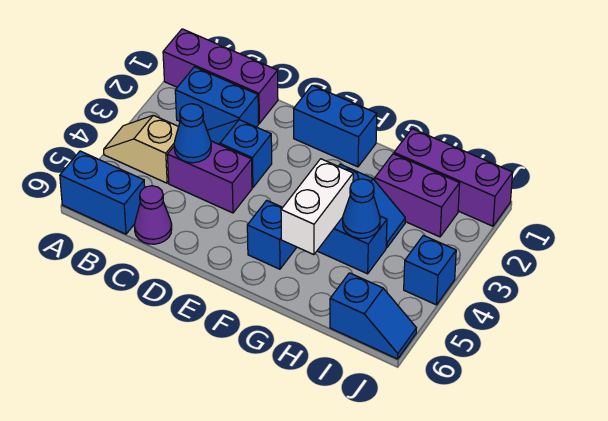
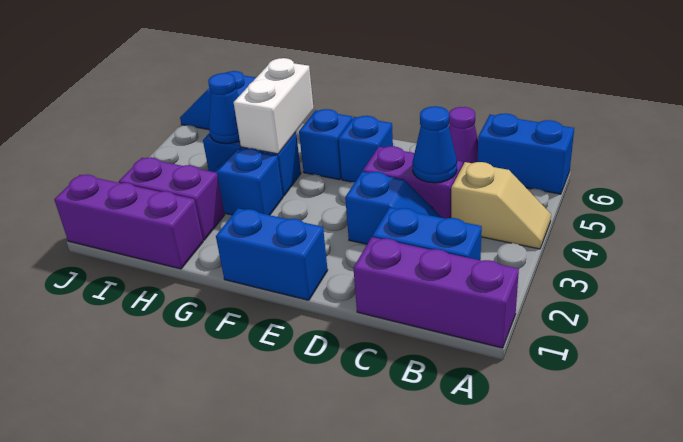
blue brick J4 level 1 -> blue brick E5 level 1

